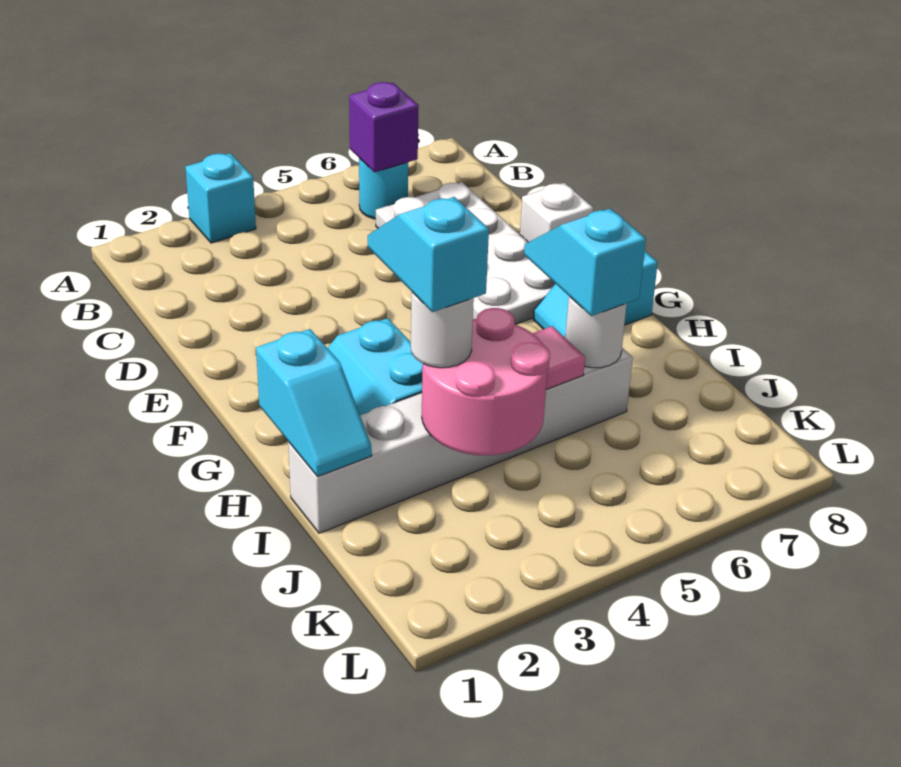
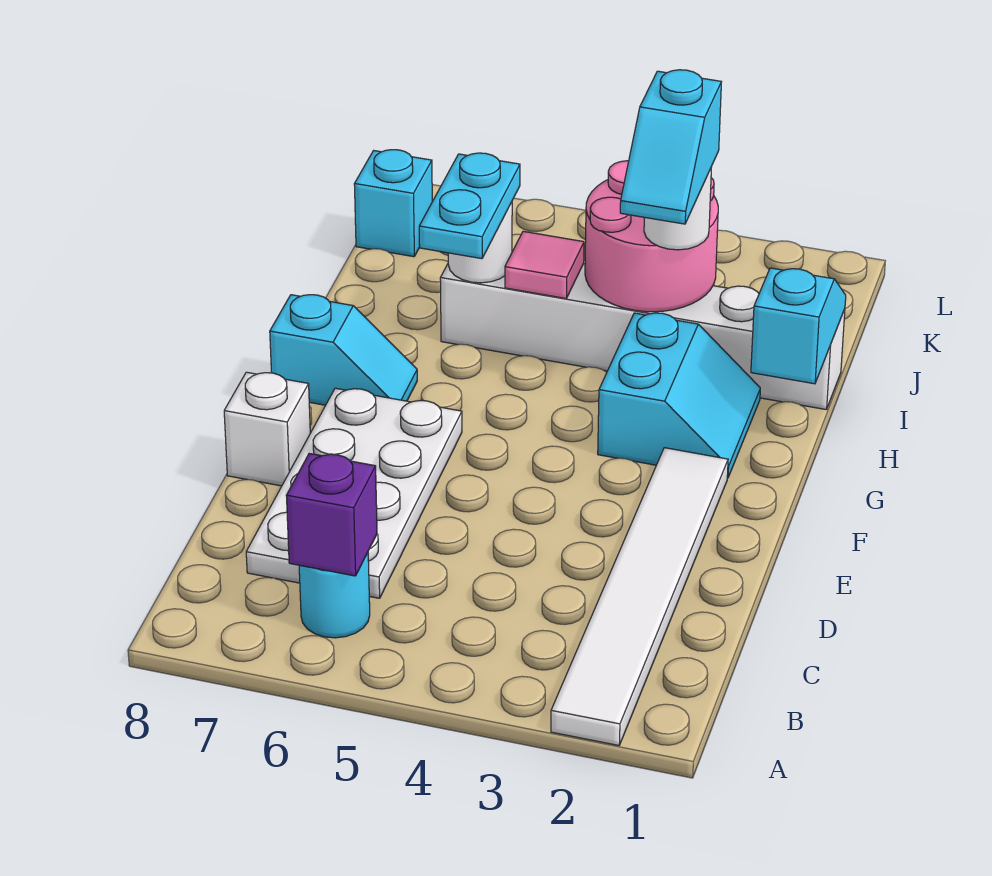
none -> white tile A2:F2 level 1
cyan brick A3 level 1 -> cyan brick K8 level 1
cyan slope H6:I6 level 3 top I -> cyan plate H6:I6 level 3

